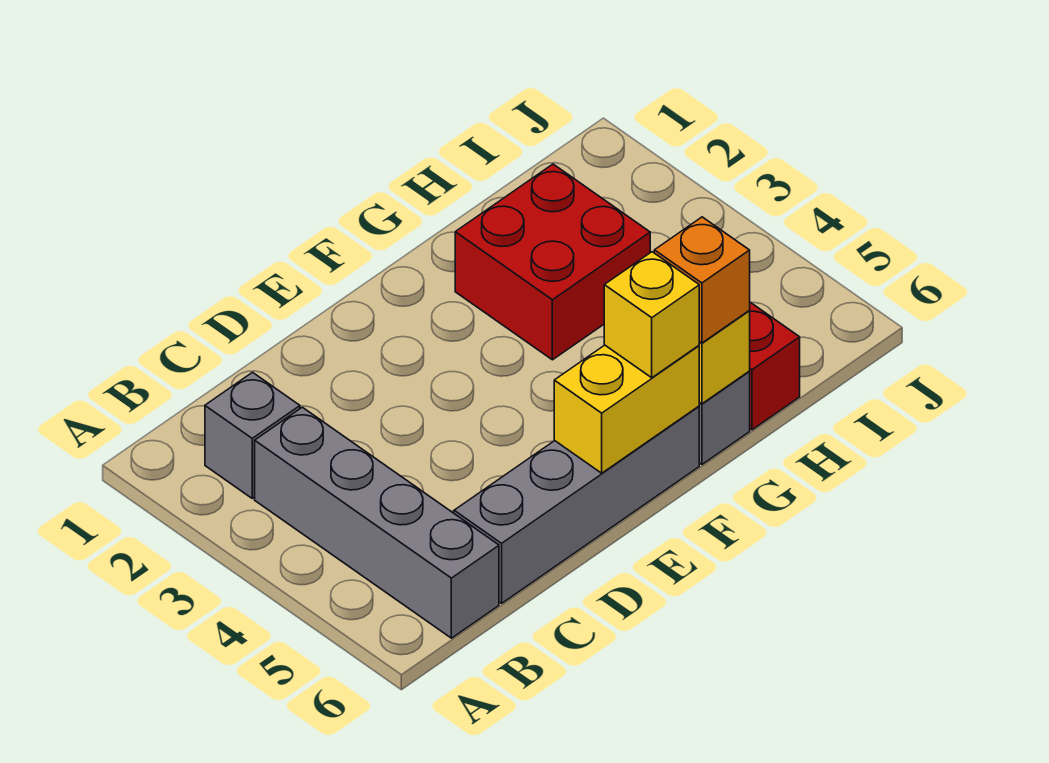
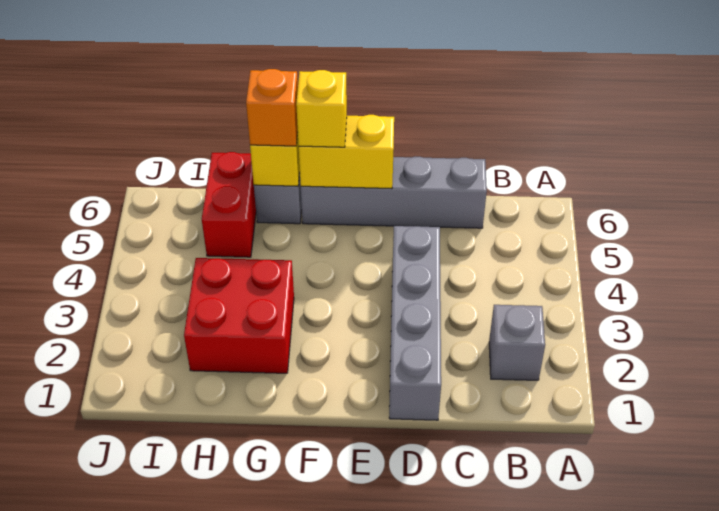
grey brick B3:B6 level 1 -> grey brick D1:D4 level 1

